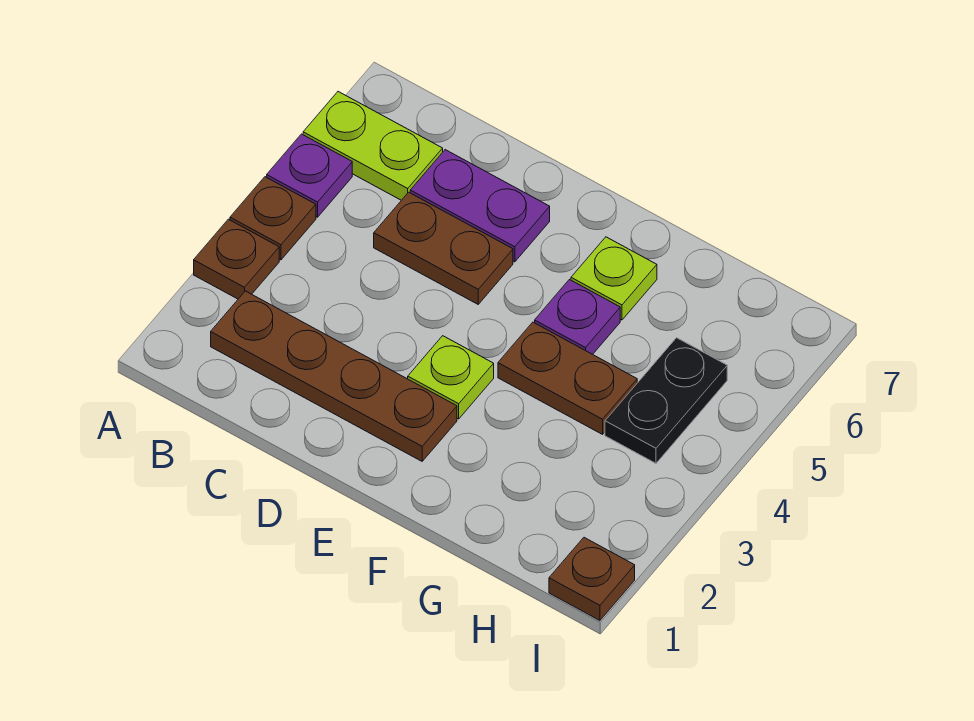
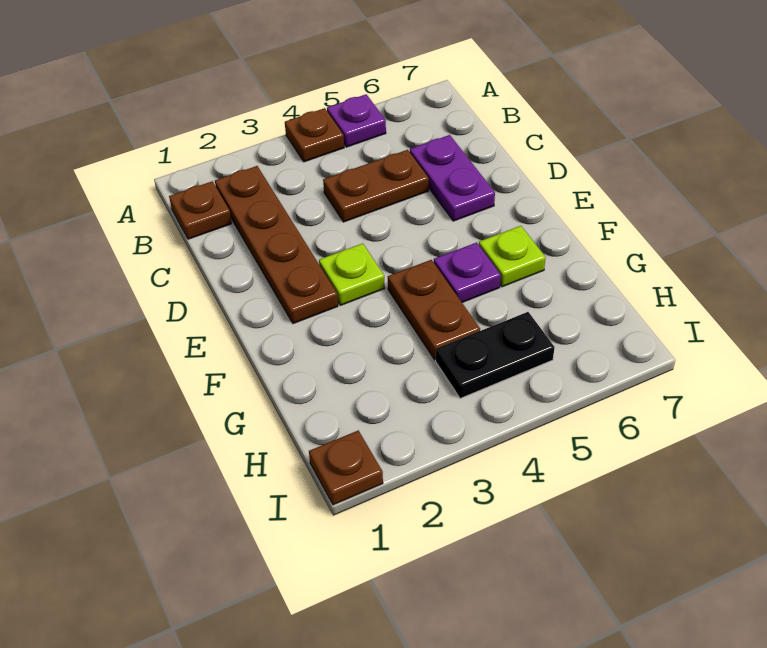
brown plate A3 level 1 -> brown plate B1 level 1
lime plate A6:B6 level 1 -> none
brown plate C5:D5 level 1 -> brown plate C4:C5 level 1

